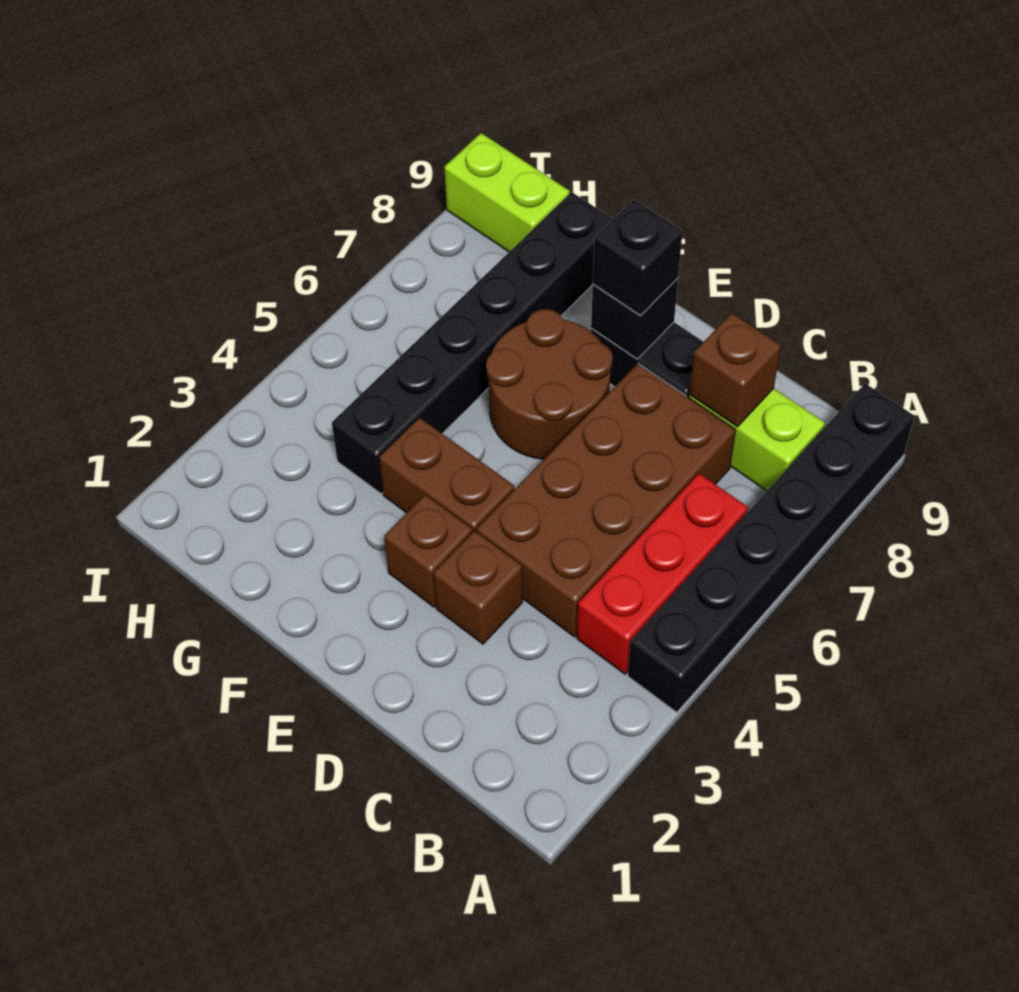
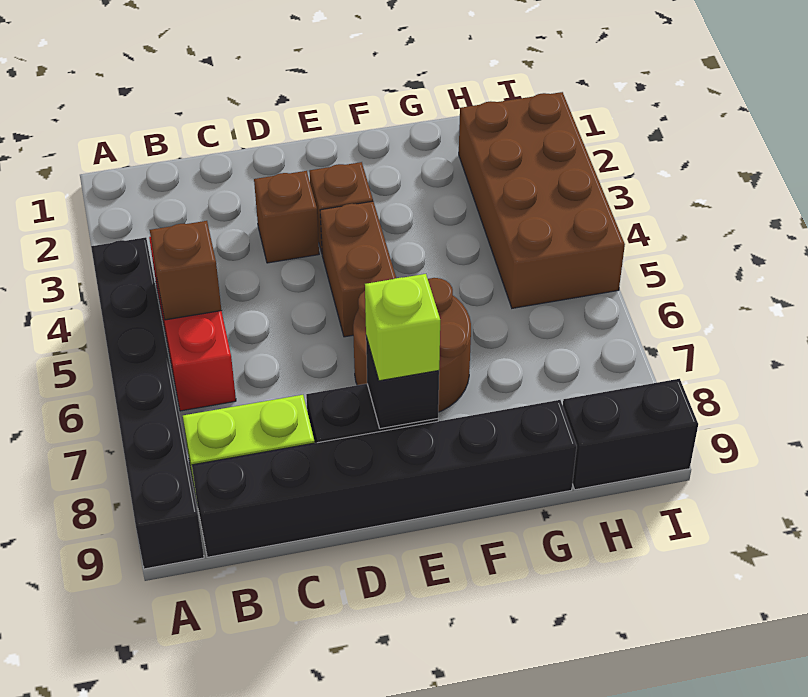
brown brick C4:D7 level 1 -> brown brick H2:I5 level 1
brown brick C8 level 2 -> brown brick B5 level 2
brown brick E4:F4 level 1 -> brown brick E4:E5 level 1
black brick E8 level 3 -> lime brick E8 level 3
black brick G4:G9 level 1 -> black brick B9:G9 level 1
lime brick H9:I9 level 1 -> black brick H9:I9 level 1

